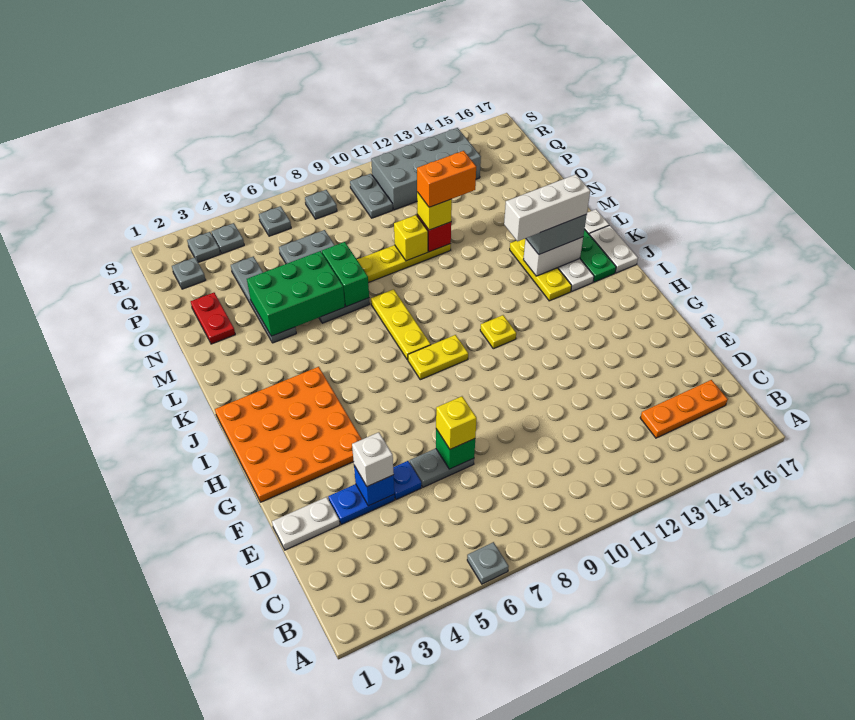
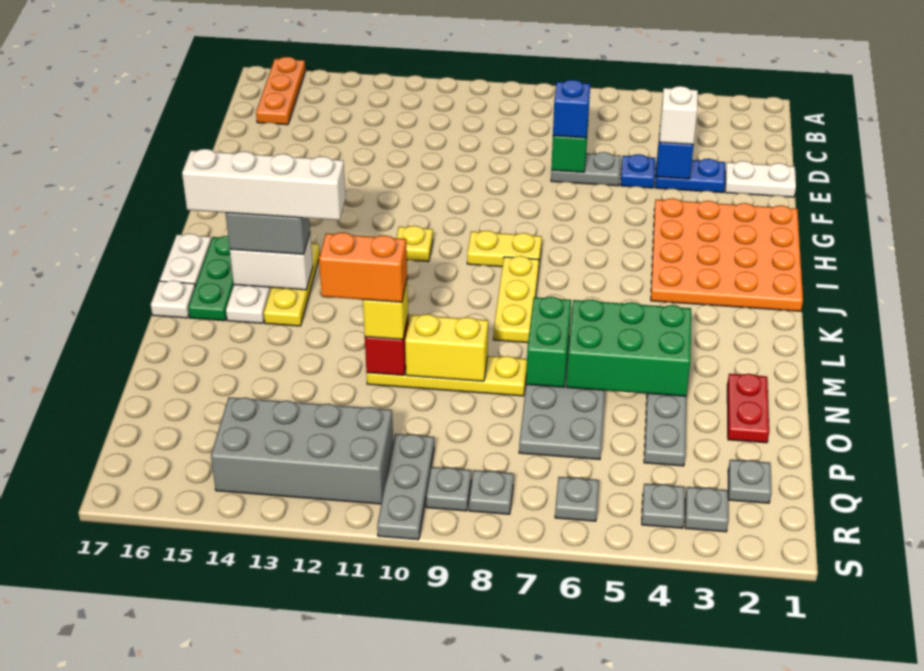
grey plate A6 level 1 -> grey plate R9 level 1
orange plate C14:C16 level 1 -> orange plate A16:C16 level 1
yellow brick E7 level 3 -> blue brick E7 level 3
white brick K13:K15 level 4 -> white brick K13:K16 level 4
yellow brick N10 level 2 -> yellow brick N9:N10 level 2
grey plate Q10:R10 level 1 -> grey plate Q10:S10 level 1

